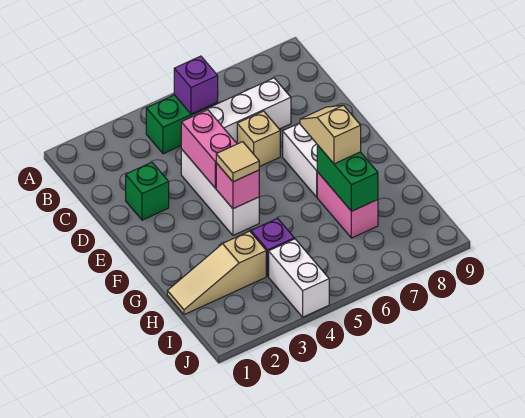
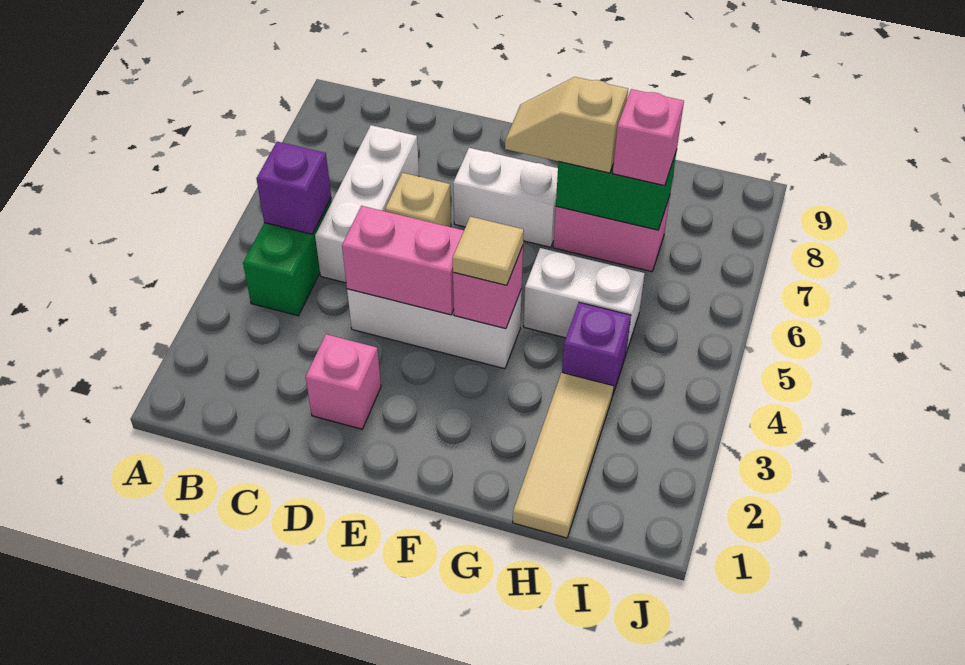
green brick D2 level 1 -> pink brick D2 level 1
tan slope H1:H3 level 1 top 3 -> tan tile H1:H3 level 1
none -> pink brick H7 level 3
white brick I4:J4 level 1 -> white brick G5:H5 level 1

